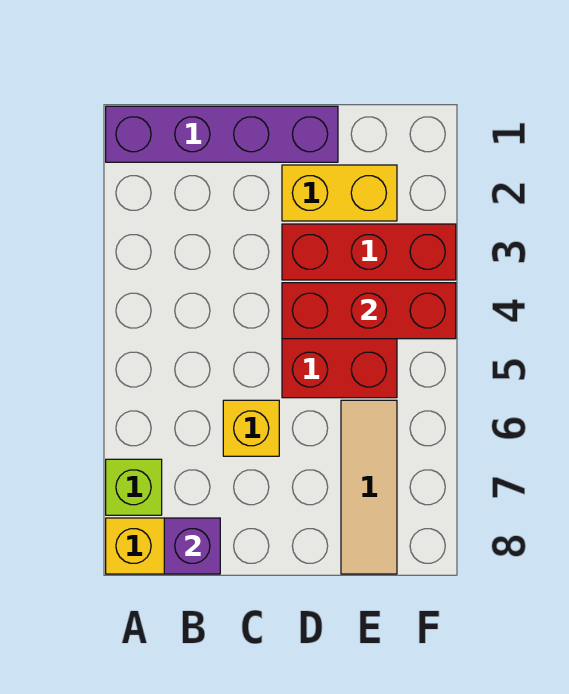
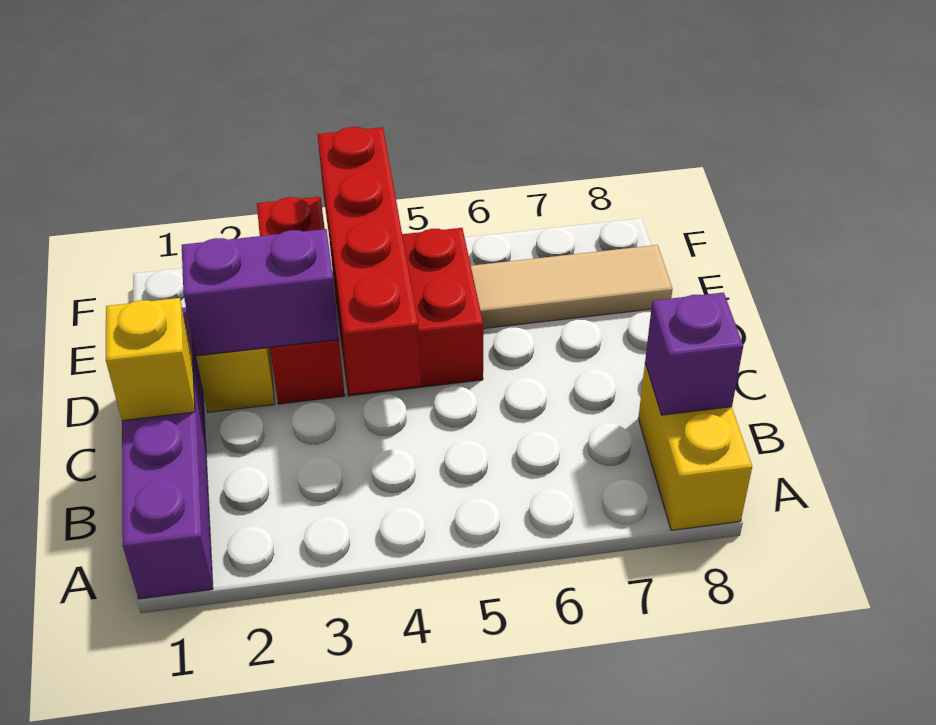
lime brick A7 level 1 -> none
yellow brick C6 level 1 -> yellow brick C1 level 2
none -> purple brick D2:D3 level 2
red brick D4:F4 level 2 -> red brick C4:F4 level 2

